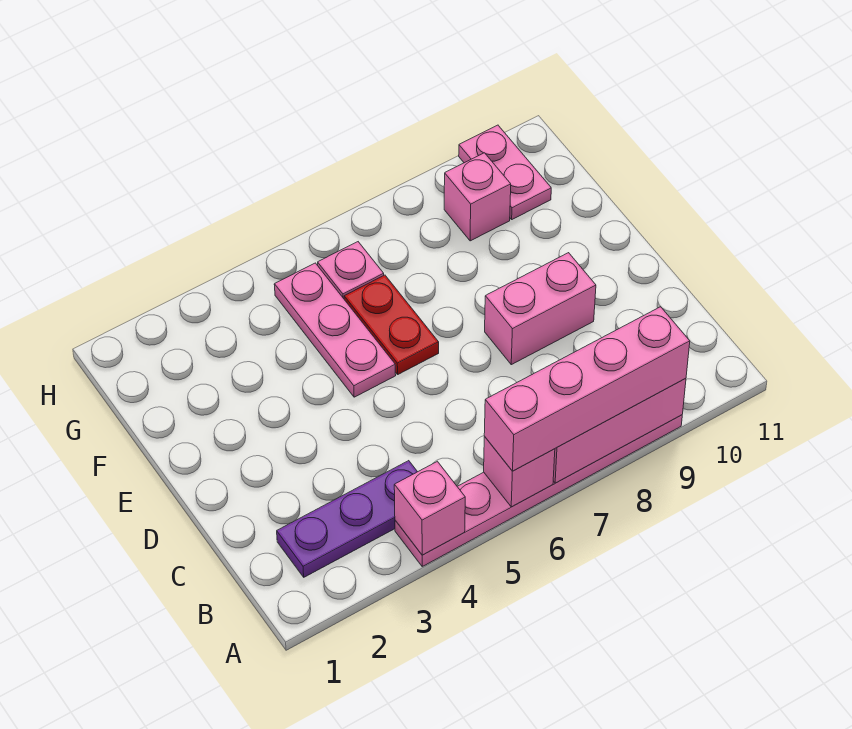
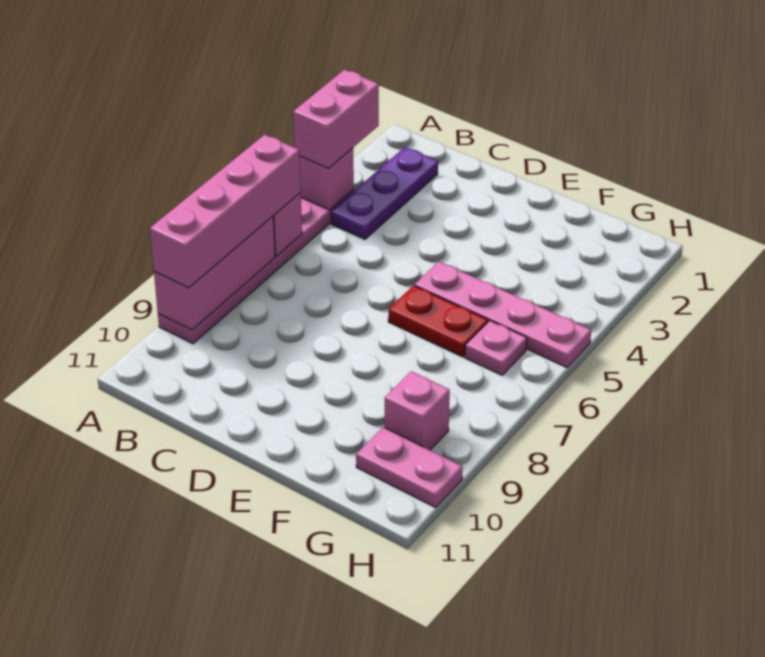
pink brick D8:D9 level 1 -> pink brick A3:A4 level 3
pink plate E5:G5 level 1 -> pink plate E5:H5 level 1

